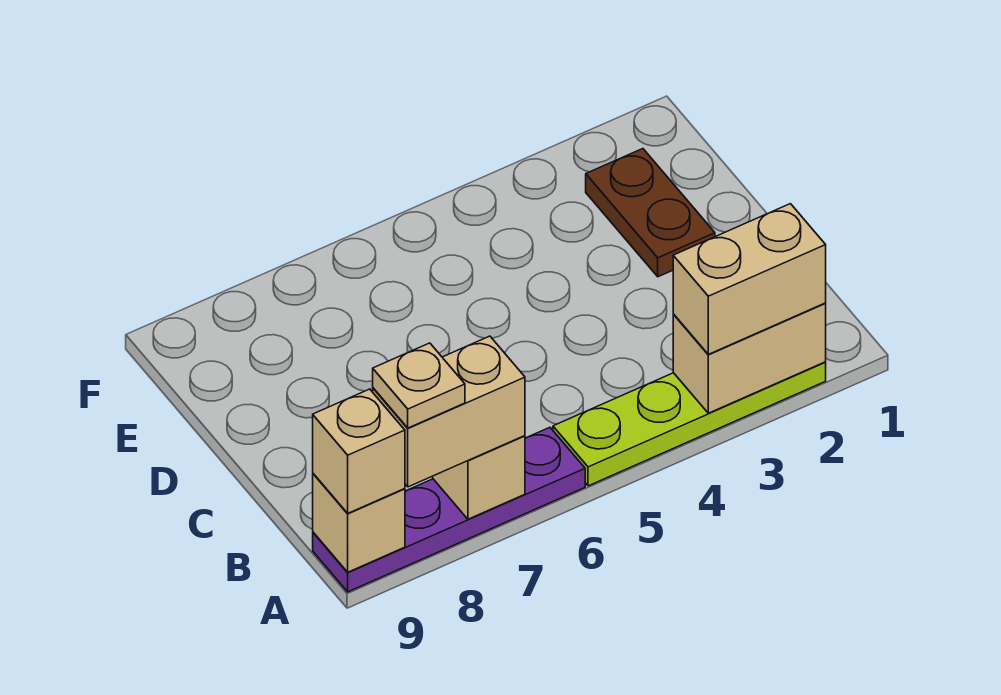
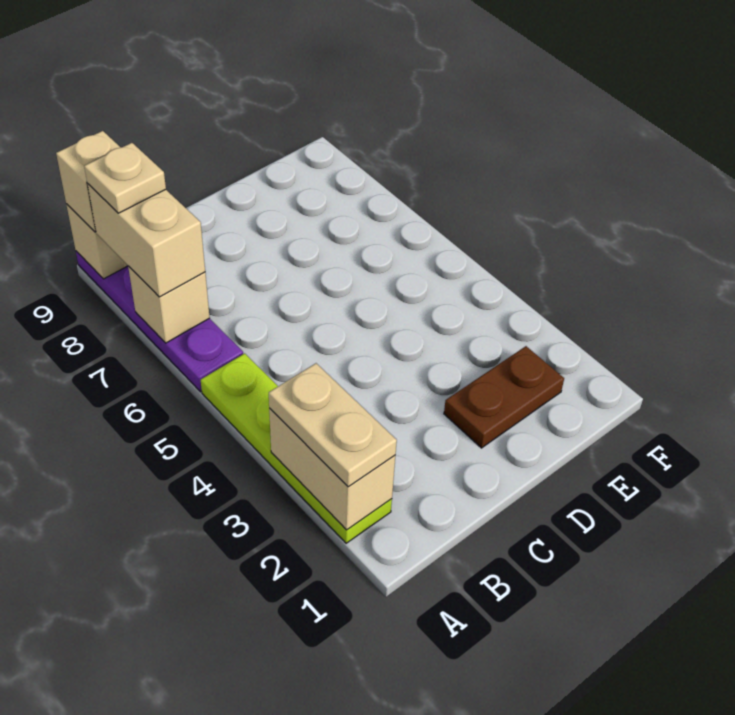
tan brick A2:A3 level 3 -> tan plate A2:A3 level 3

